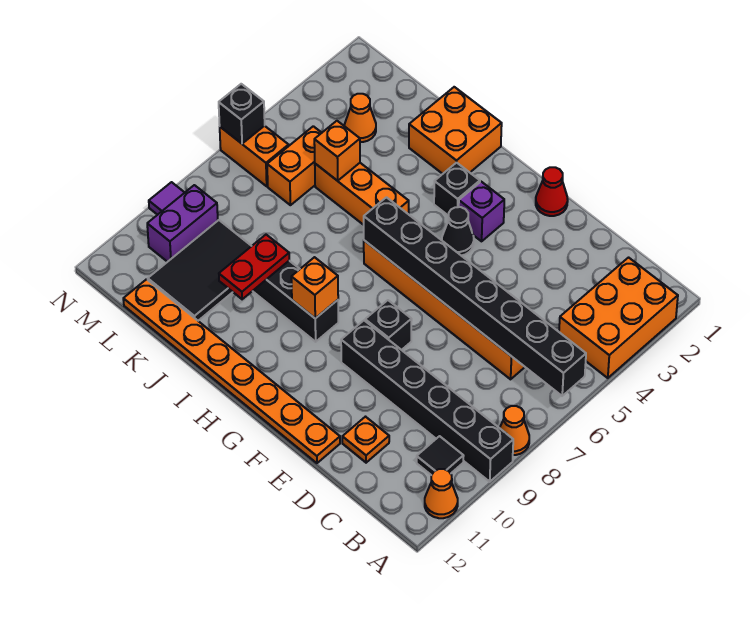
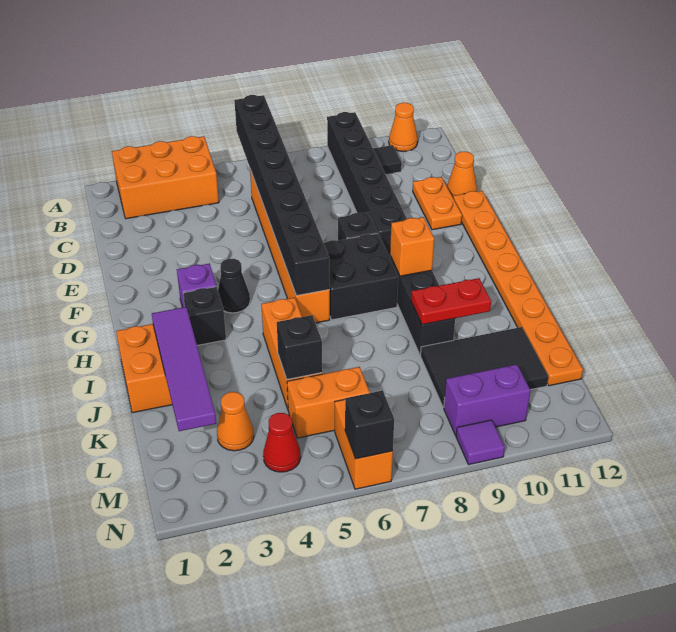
orange cone A8 level 1 -> orange cone D12 level 1
orange plate D11 level 1 -> orange plate D11:E11 level 1
red cone F1 level 1 -> red cone M4 level 1
none -> black brick G7:H8 level 1
none -> purple tile I2:L2 level 2
orange brick K5 level 2 -> black brick K5 level 2

